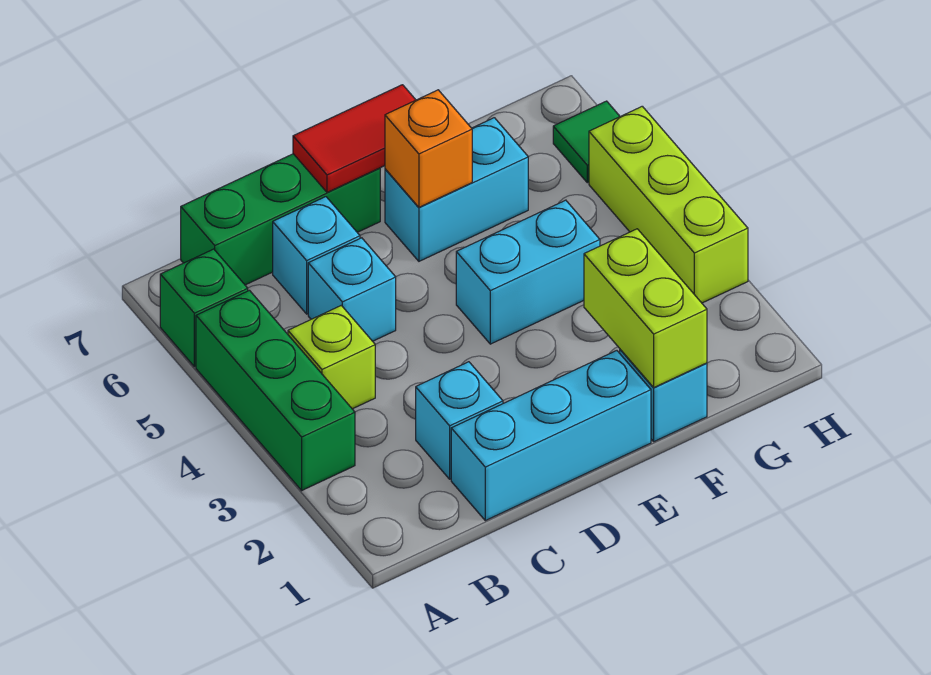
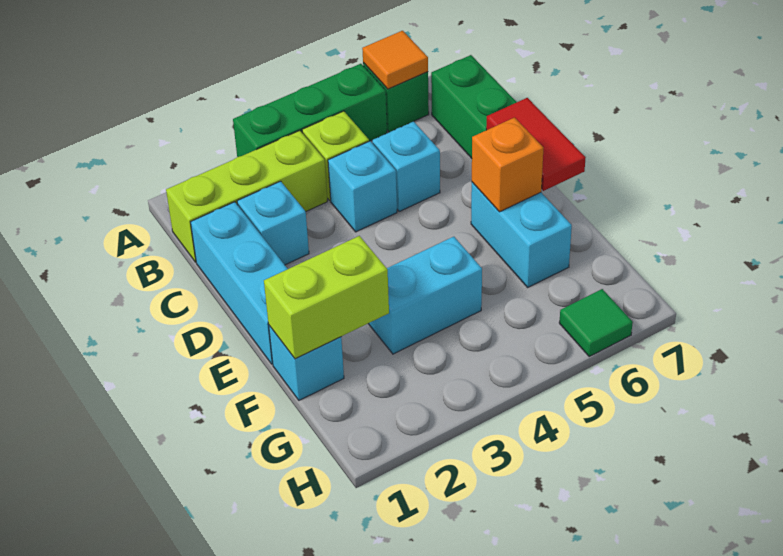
none -> orange tile A6 level 2
cyan brick C6 level 1 -> cyan brick C4 level 1
cyan brick E4:F4 level 1 -> cyan brick F3:F4 level 1
lime brick H3:H5 level 1 -> lime brick B1:B3 level 1

